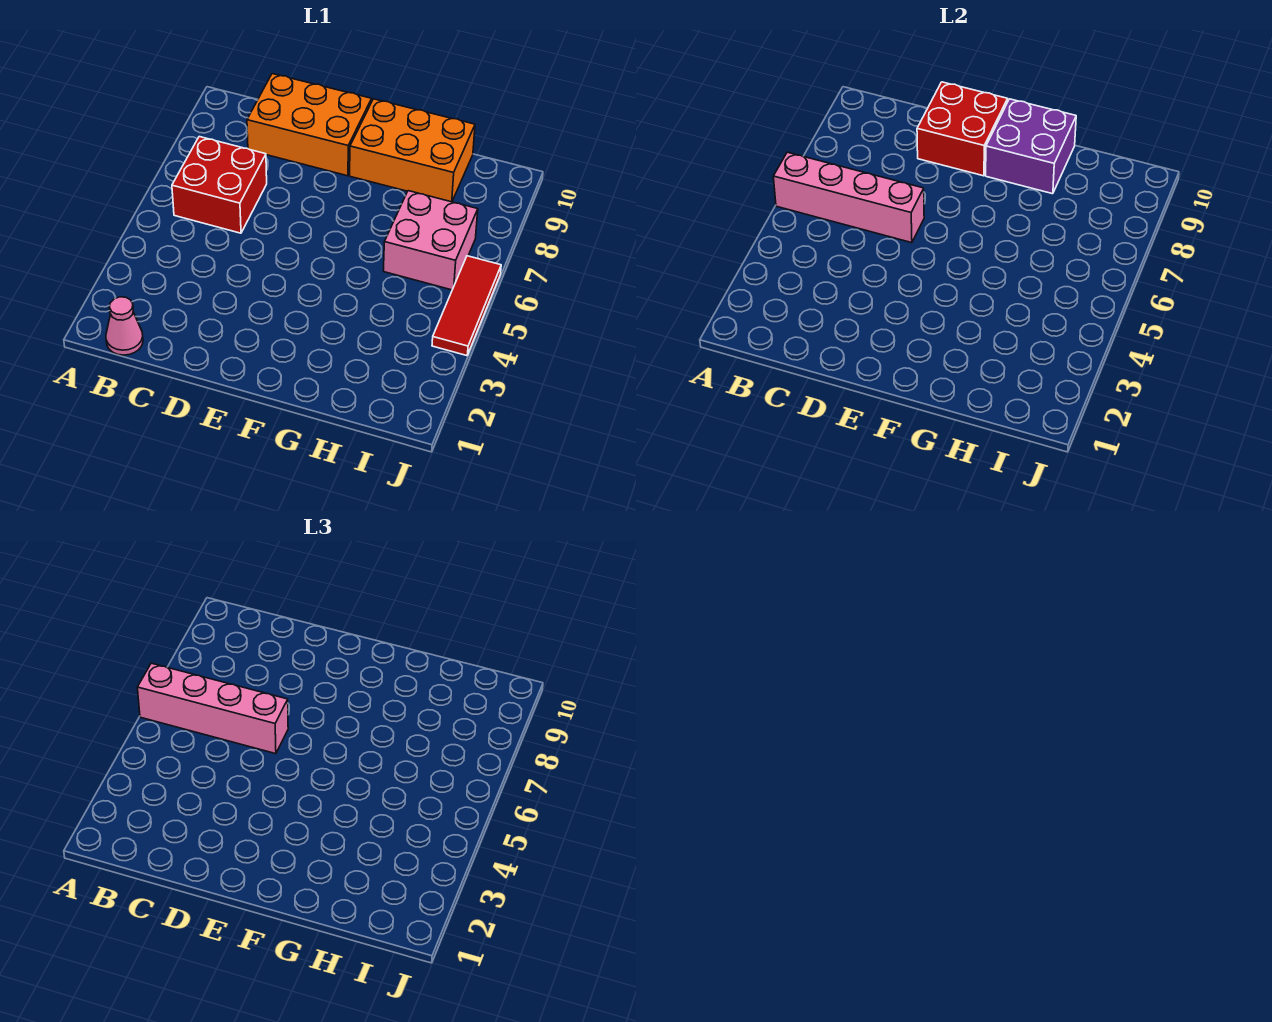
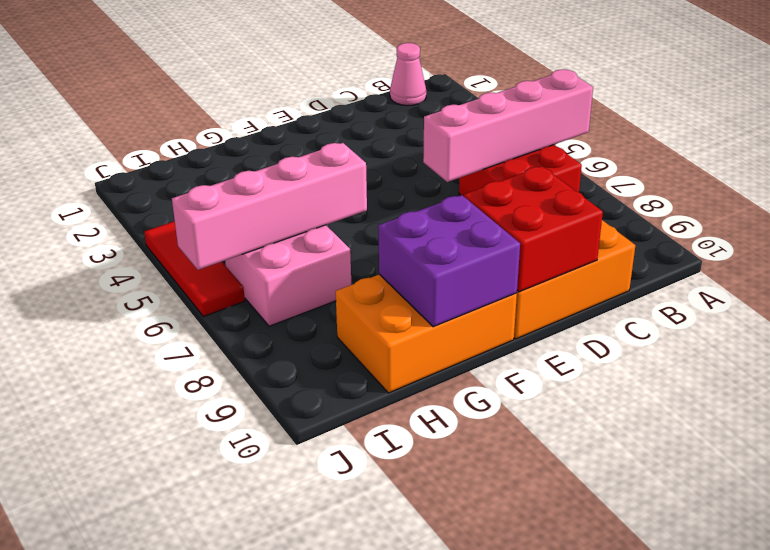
pink brick A6:D6 level 3 -> pink brick G6:J6 level 2

